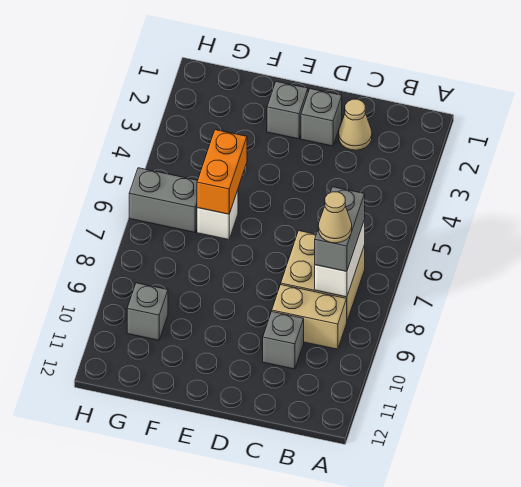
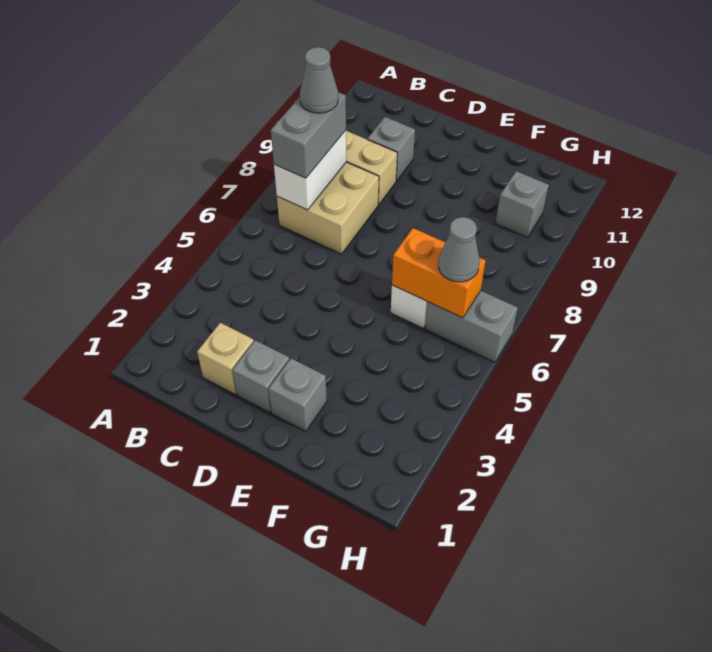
tan cone B8 level 4 -> grey cone B8 level 4
tan cone C2 level 1 -> tan brick C2 level 1
orange brick F5:F6 level 2 -> orange brick F6:G6 level 2
none -> grey cone G6 level 3

